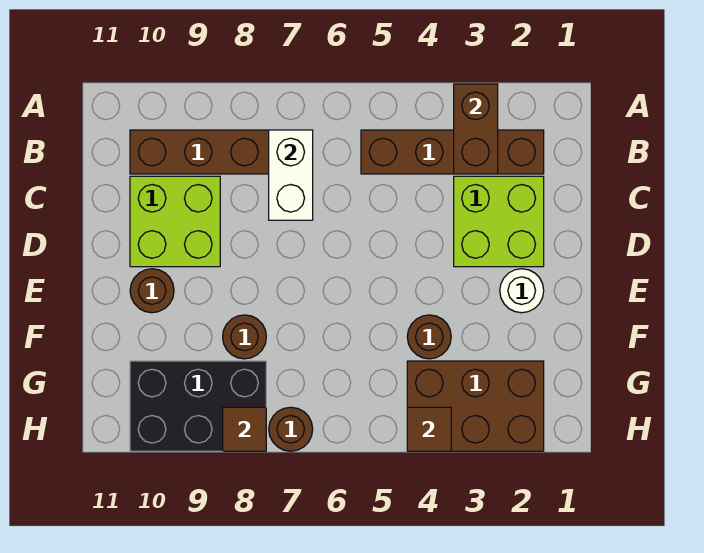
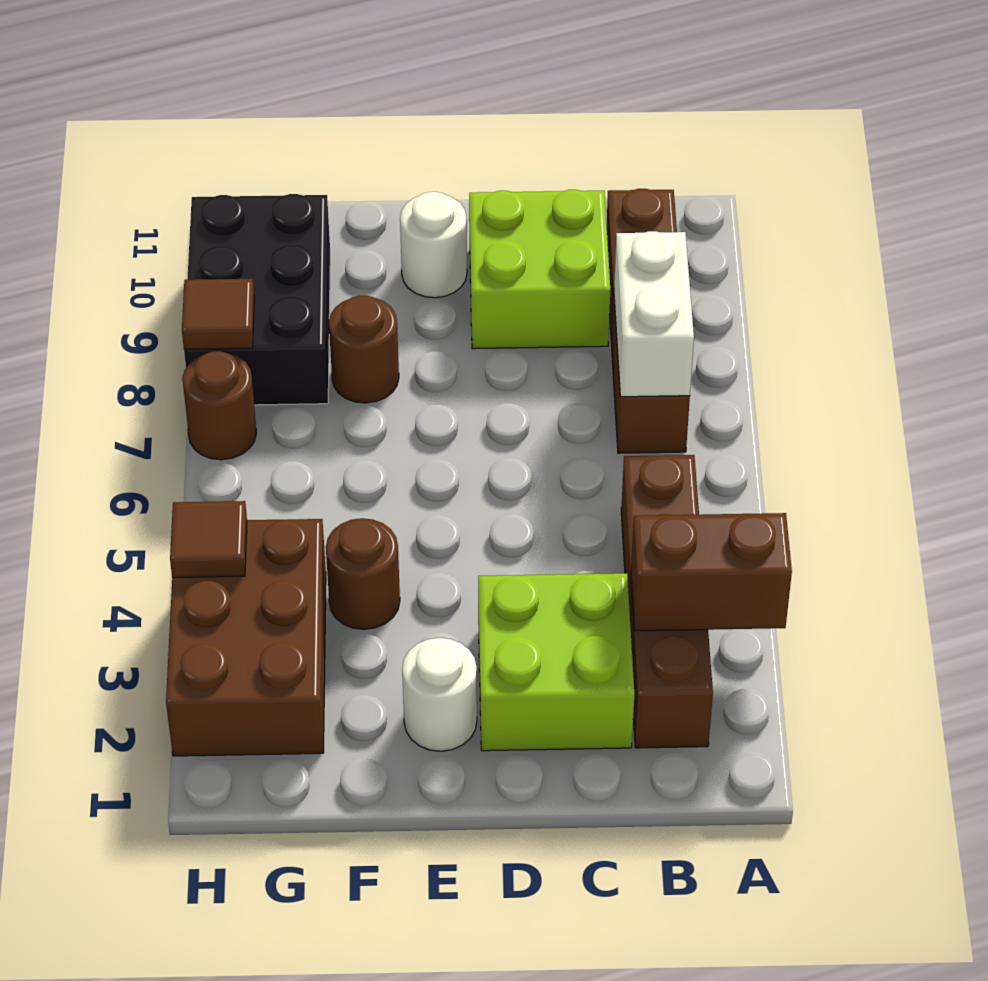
white brick B7:C7 level 2 -> white brick B7:B8 level 2
brown round brick E10 level 1 -> white round brick E10 level 1

